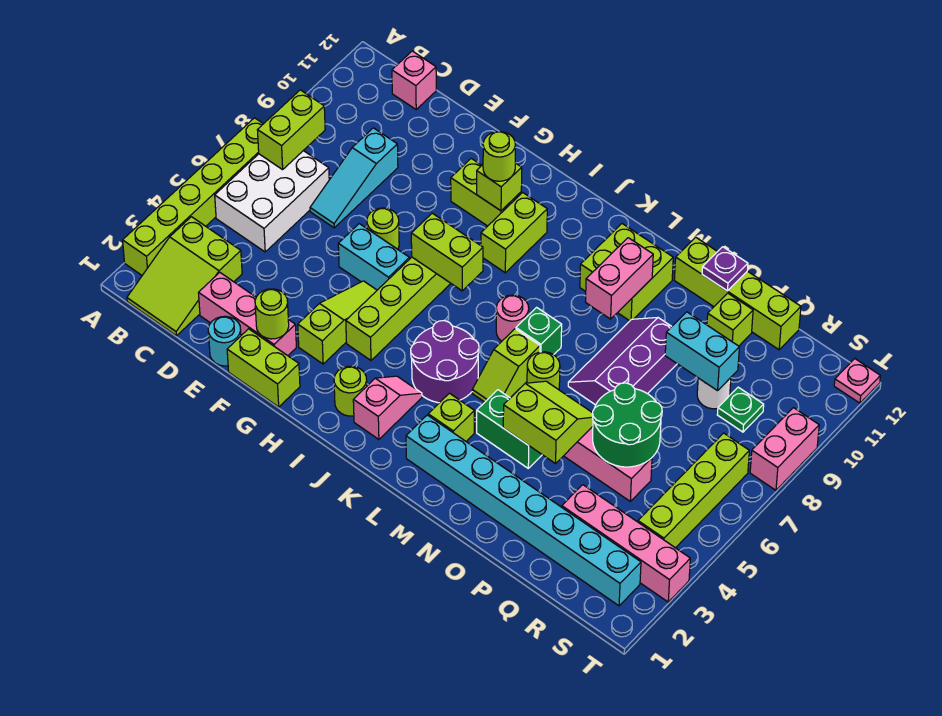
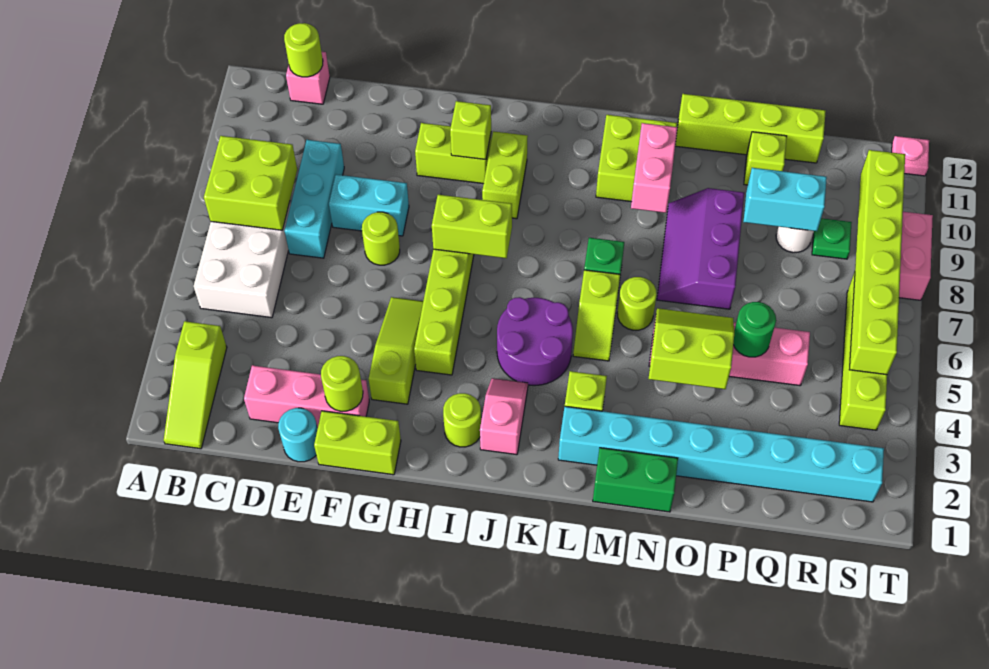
lime brick A2:A7 level 1 -> lime brick S5:S10 level 2
lime slope B1:C3 level 1 top 3 -> lime slope B1:B3 level 1 top 3
lime brick B7:B8 level 2 -> lime brick B7:C8 level 2
cyan slope D7:D9 level 1 top 9 -> cyan brick D7:D9 level 1
cyan brick F6:G6 level 1 -> cyan brick E8:F8 level 1
lime round brick H10 level 3 -> lime round brick C12 level 2
pink round brick K7 level 1 -> none
green brick M4:N4 level 1 -> green brick M1:N1 level 1
purple plate O12 level 2 -> none
green round brick P5:Q6 level 2 -> green round brick P5 level 2
pink brick Q3:T3 level 1 -> none

